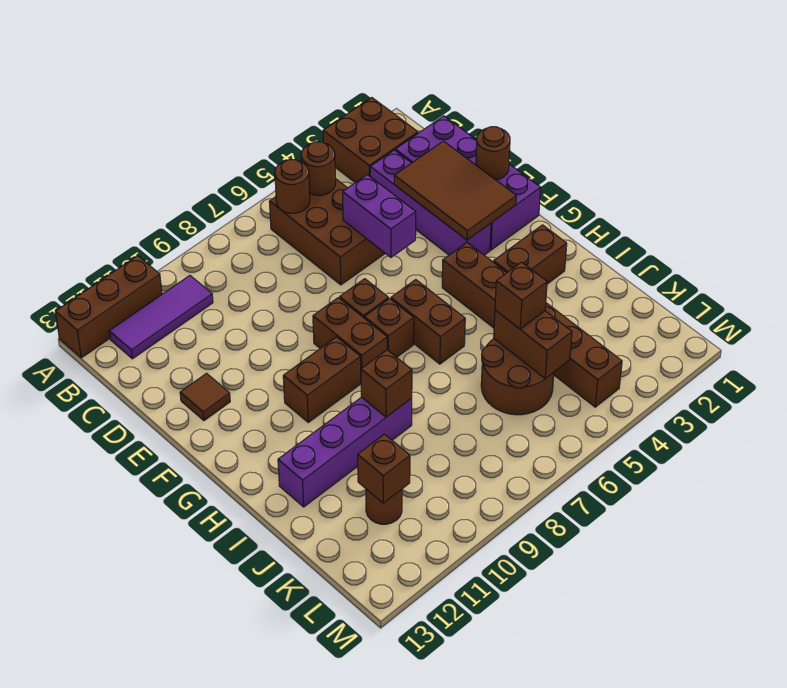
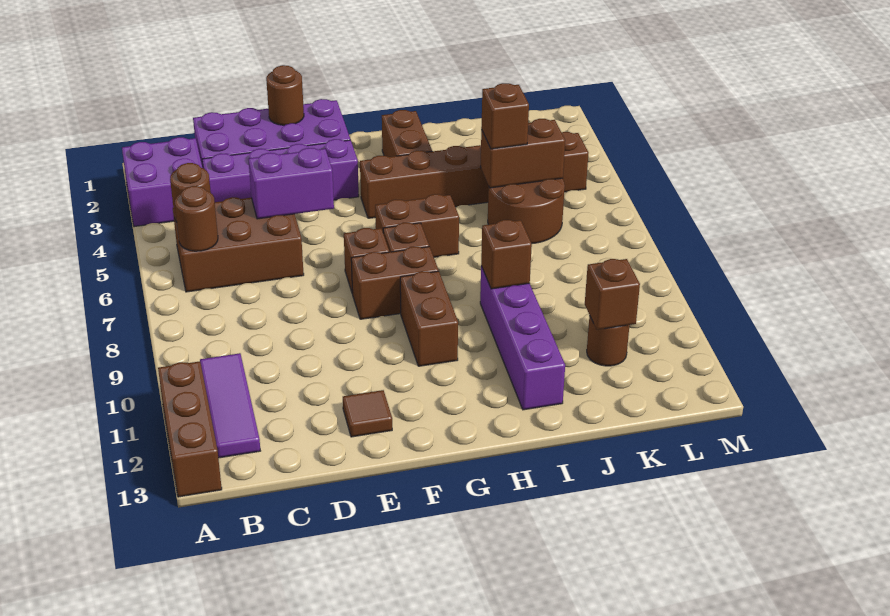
brown brick A2:B3 level 1 -> purple brick A2:B3 level 1
brown tile D2:F3 level 2 -> none

